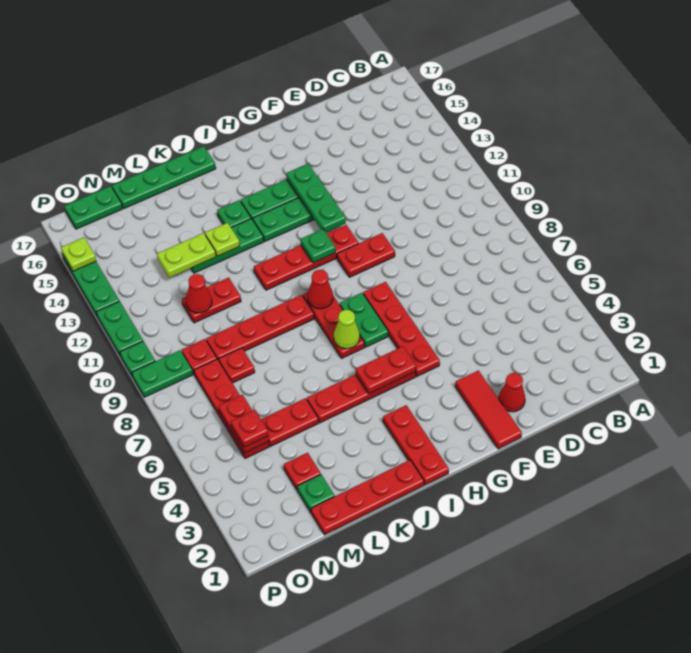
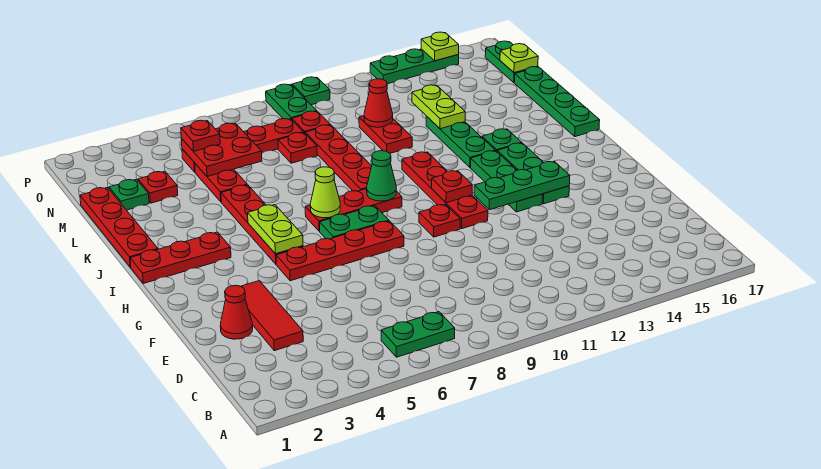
red tile F1:F3 level 1 -> red tile D3:F3 level 1
red plate F10:G10 level 1 -> red plate G10 level 1
red plate H5:I5 level 2 -> lime plate H5:I5 level 2
green plate H11 level 2 -> red plate H11 level 2
red cone I9 level 2 -> green cone I9 level 2
lime plate K13 level 2 -> lime plate N17 level 2
red plate N5:N6 level 2 -> red plate M5:N6 level 2
green plate P11:P12 level 1 -> green plate B6:B7 level 1

